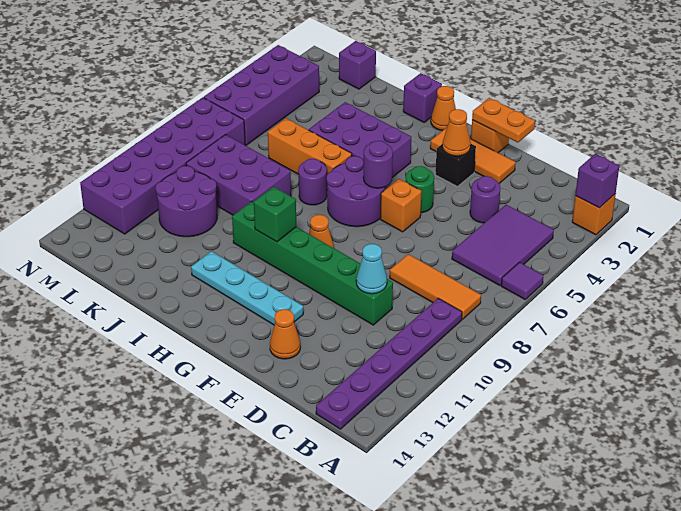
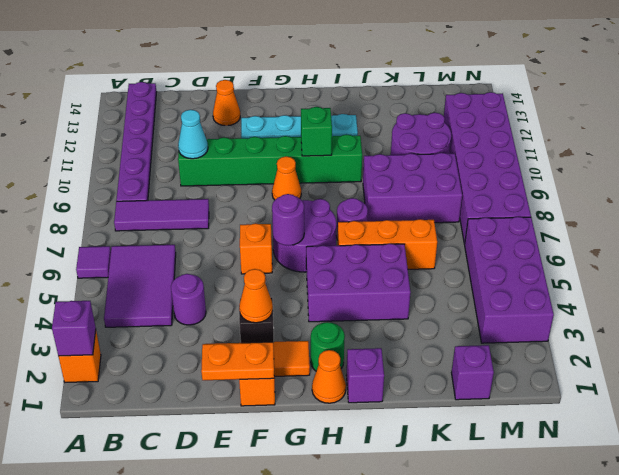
orange tile B8:D8 level 1 -> purple tile B8:D8 level 1
green round brick F5 level 1 -> green round brick H2 level 1

